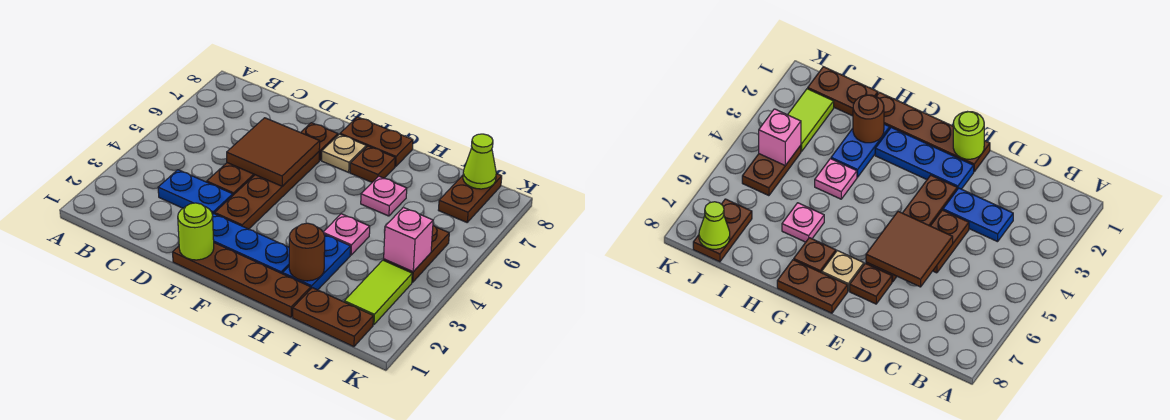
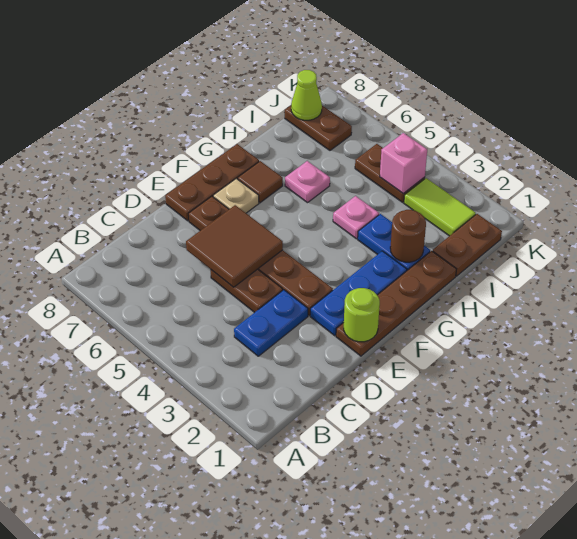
brown plate F8:G8 level 1 -> brown plate E8:G8 level 1
brown plate G7 level 1 -> brown tile G7 level 1

